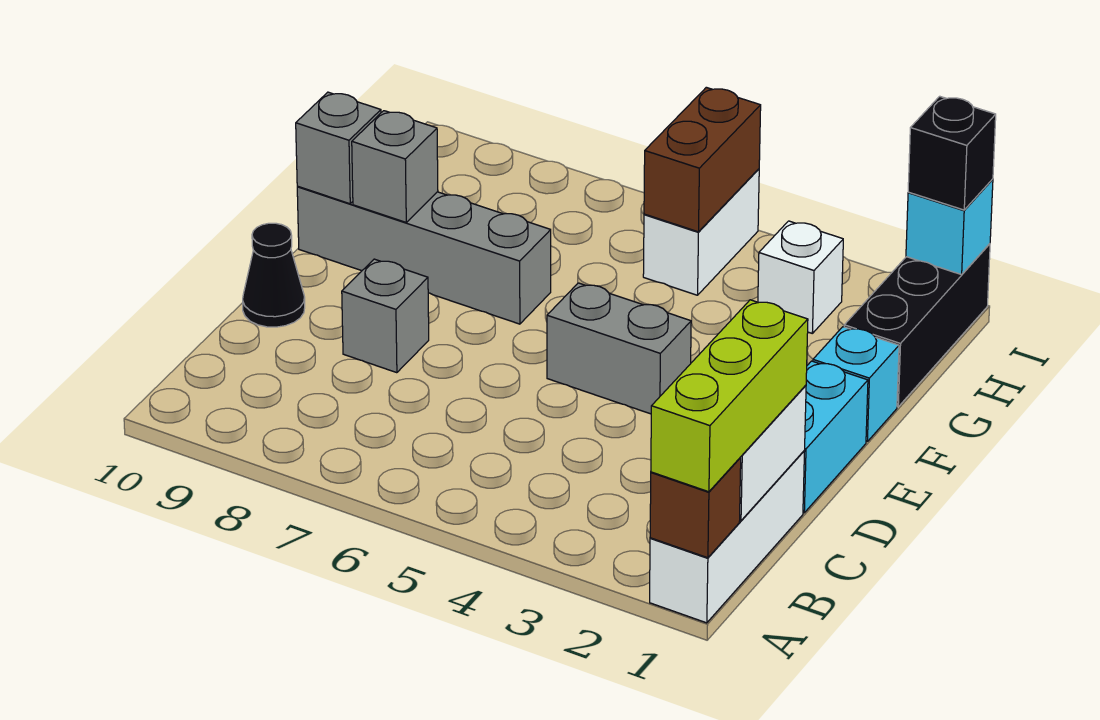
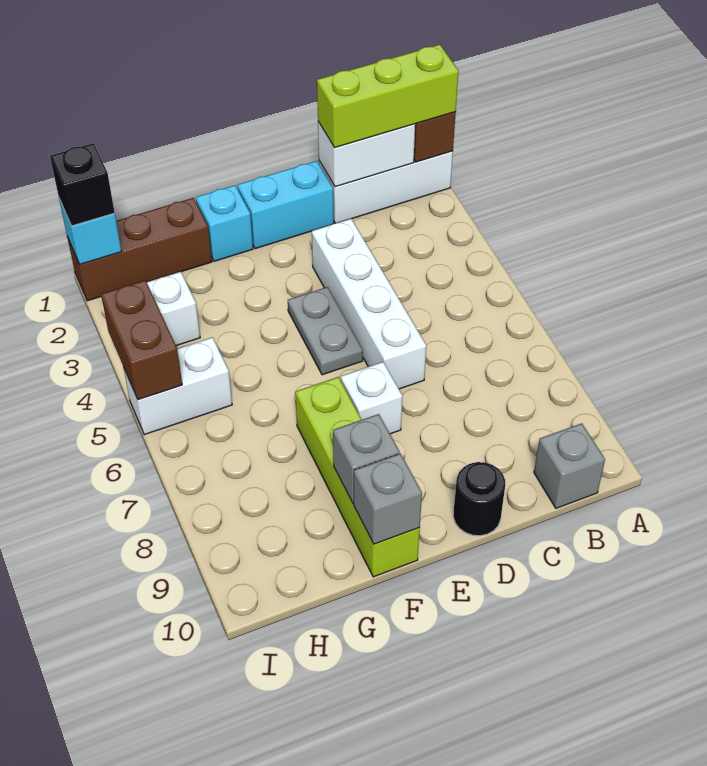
none -> white brick D3:D6 level 1
grey brick D8 level 1 -> grey brick B10 level 1
black cone D10 level 1 -> black round brick D10 level 1
grey brick E4:E5 level 1 -> grey plate E4:E5 level 1
none -> white brick E7 level 1
grey brick F7:F10 level 1 -> lime brick F7:F10 level 1
black brick G1:I1 level 1 -> brown brick G1:I1 level 1
brown brick H5:I5 level 2 -> brown brick I4:I5 level 2

